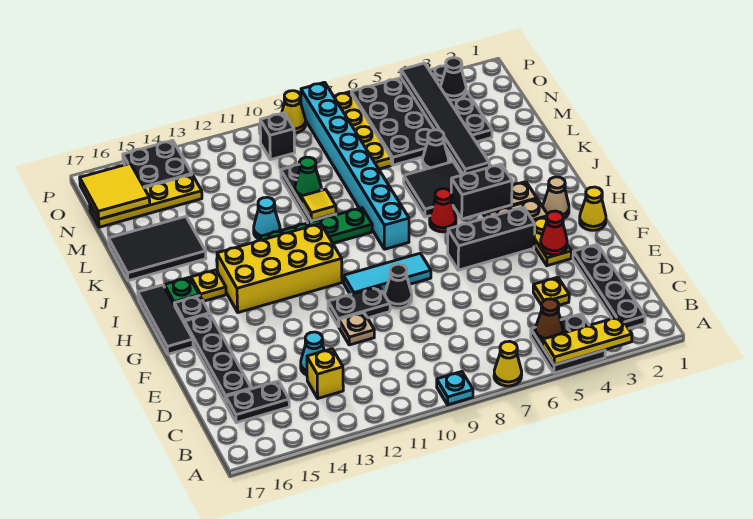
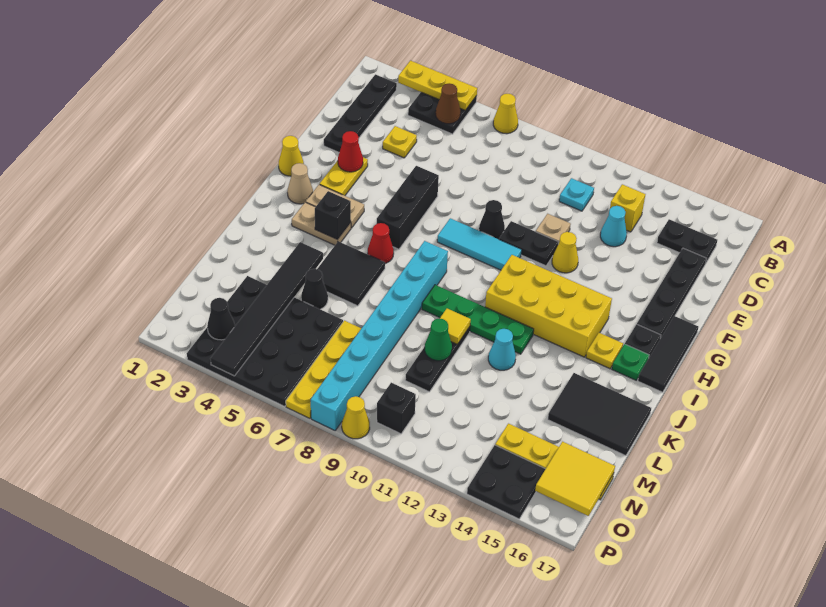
cyan plate A9 level 1 -> cyan plate C11 level 1
none -> yellow cone F12 level 1
black brick G4:G6 level 1 -> black brick F6:H6 level 1
black brick I4:I5 level 2 -> black brick I4 level 2

